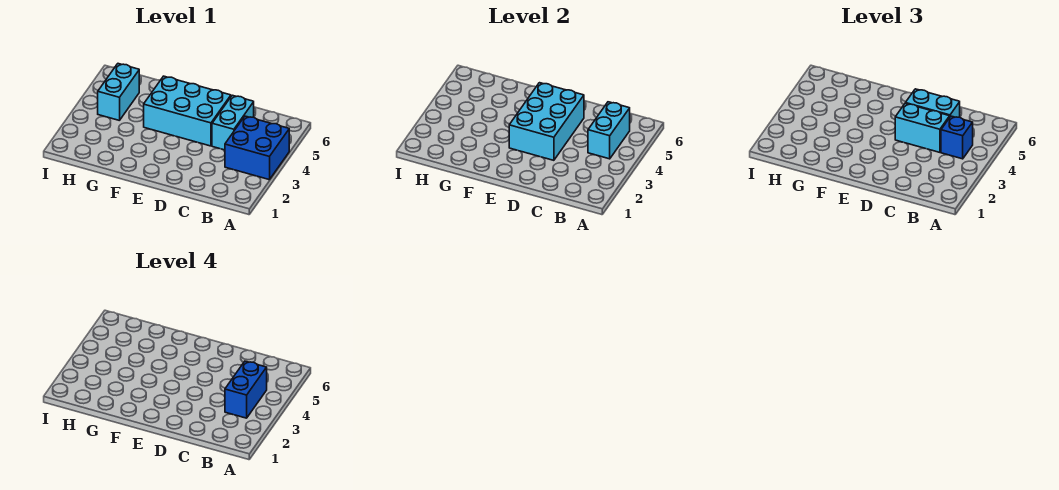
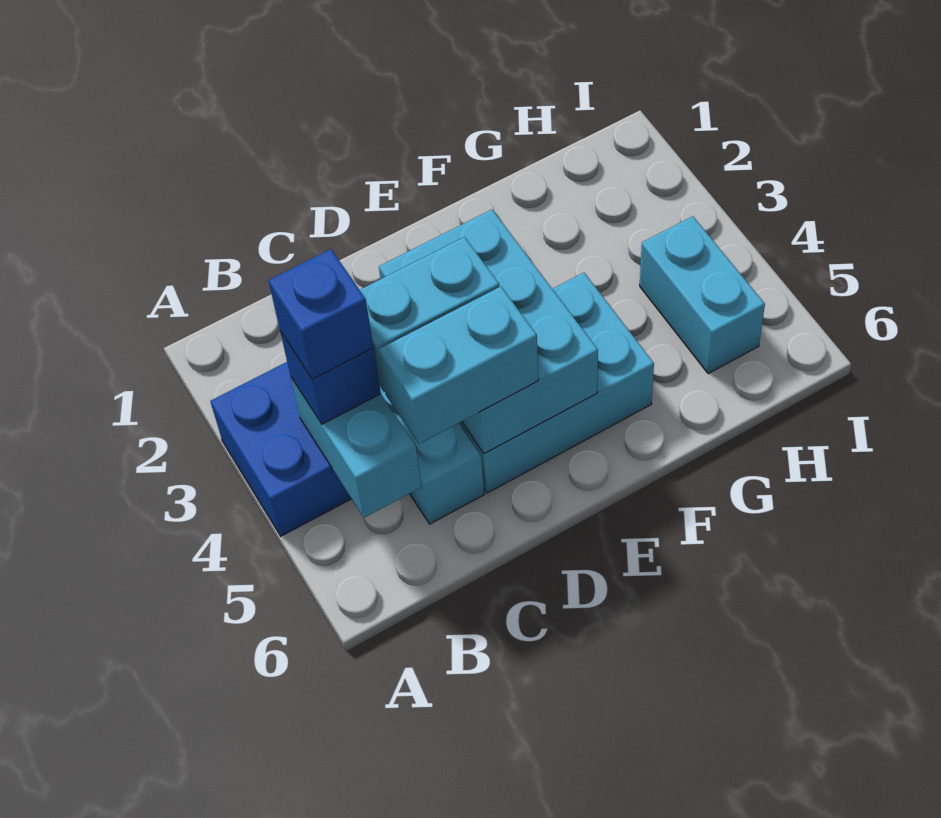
blue brick B3:B4 level 4 -> blue brick B4 level 4

